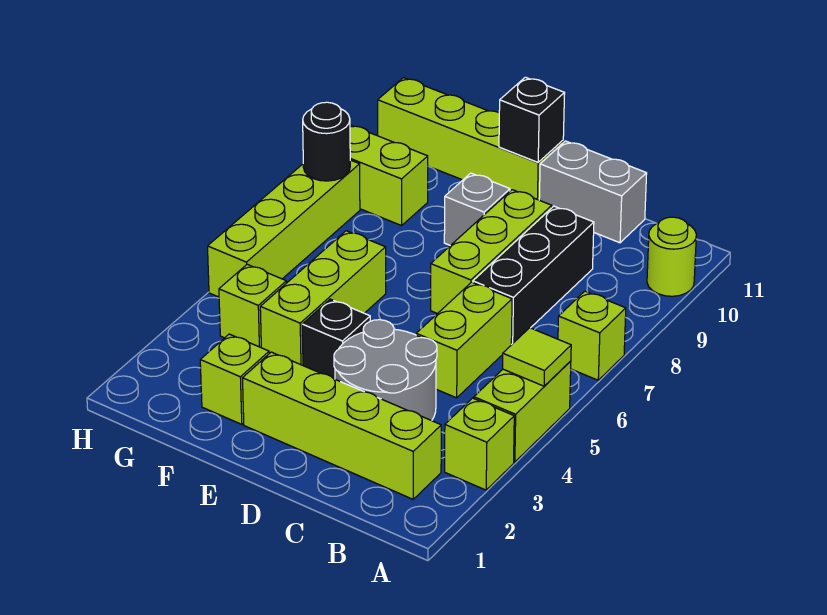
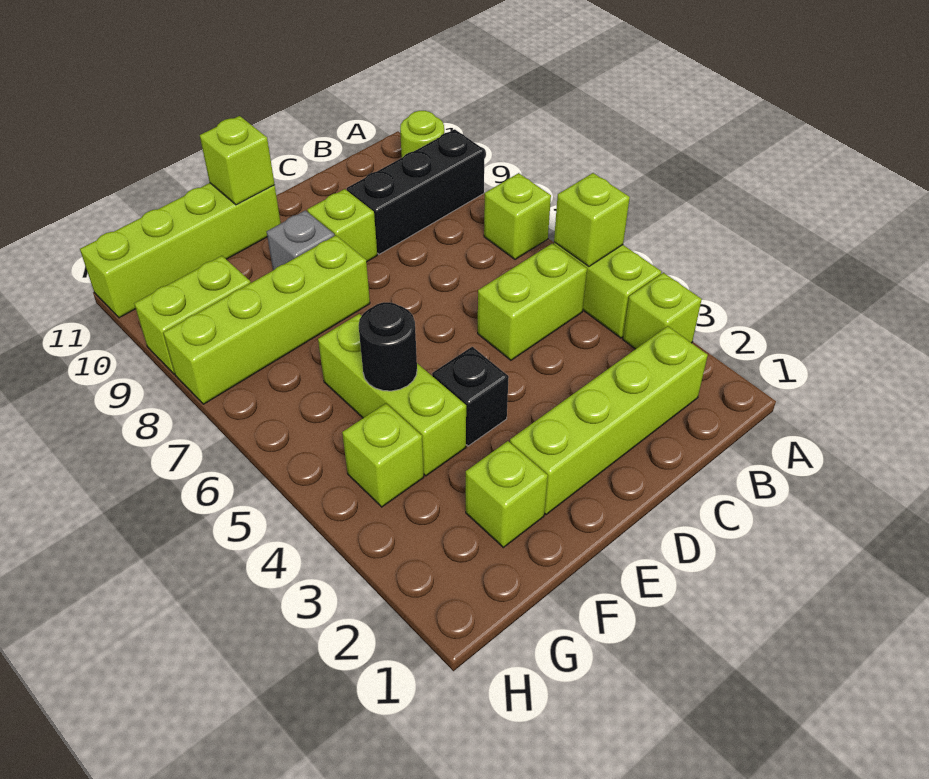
lime tile A5 level 2 -> lime brick A5 level 2
grey round brick C3:D4 level 1 -> none
lime brick C5:C6 level 1 -> lime brick B5:C5 level 1
black brick C7:C9 level 1 -> black brick A9:C9 level 1
grey brick C11:D11 level 1 -> none
lime brick D7:D9 level 1 -> lime brick D9 level 1
black brick E11 level 2 -> lime brick E11 level 2
lime brick H5:H8 level 1 -> lime brick E8:H8 level 1
black round brick H8 level 2 -> black round brick F5 level 2

